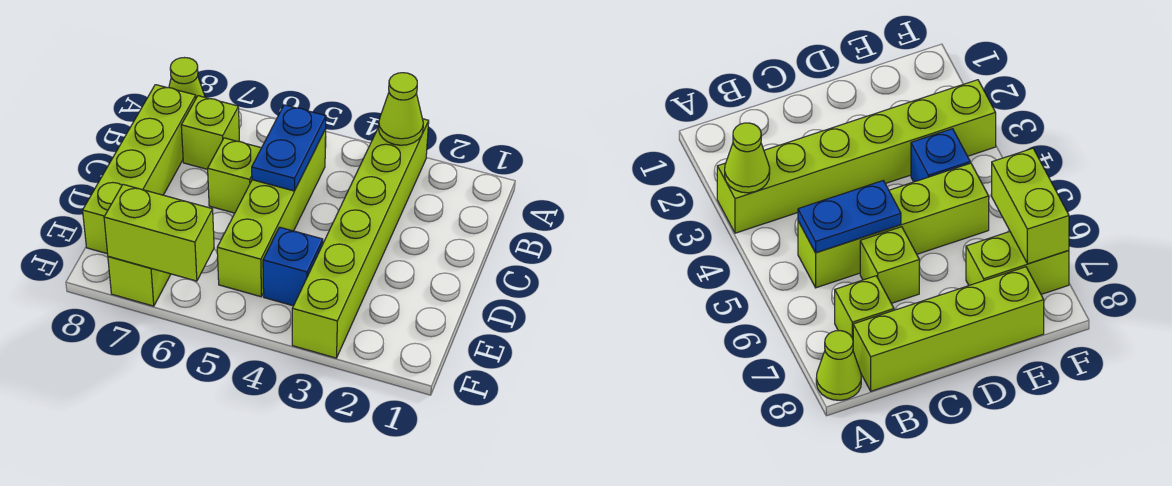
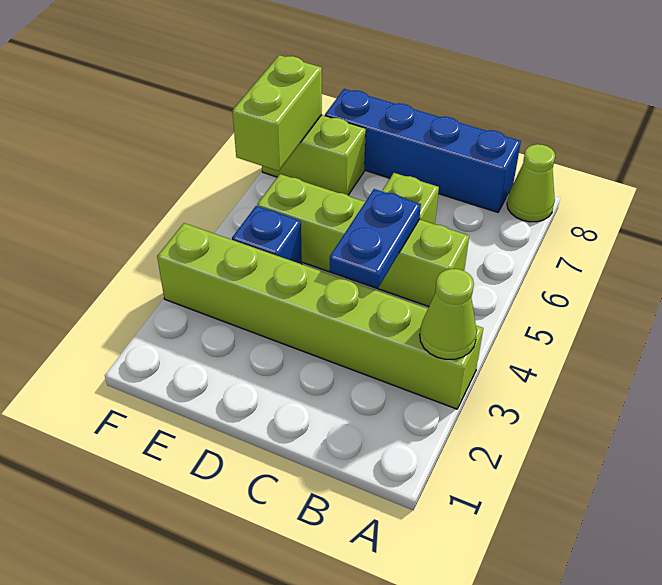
blue plate B5:C5 level 2 -> blue plate C4:C5 level 2
lime brick B7 level 1 -> none
lime brick B8:E8 level 1 -> blue brick B8:E8 level 1

